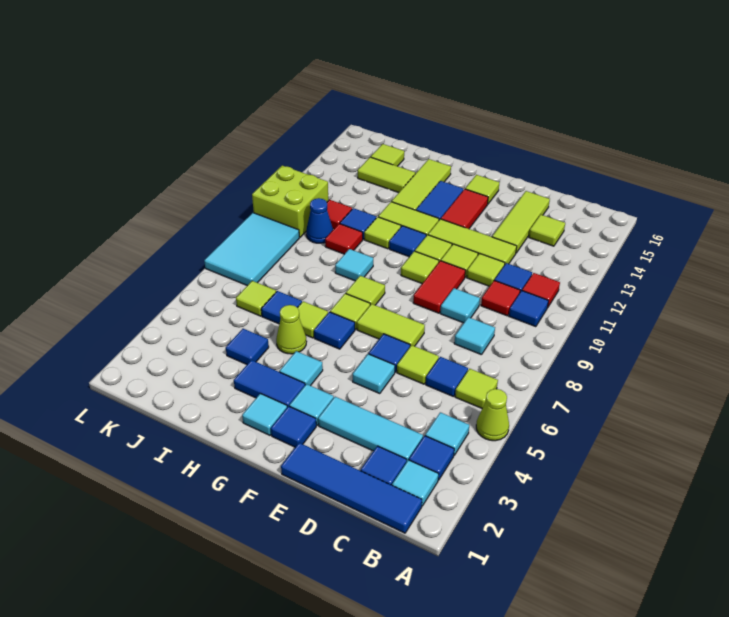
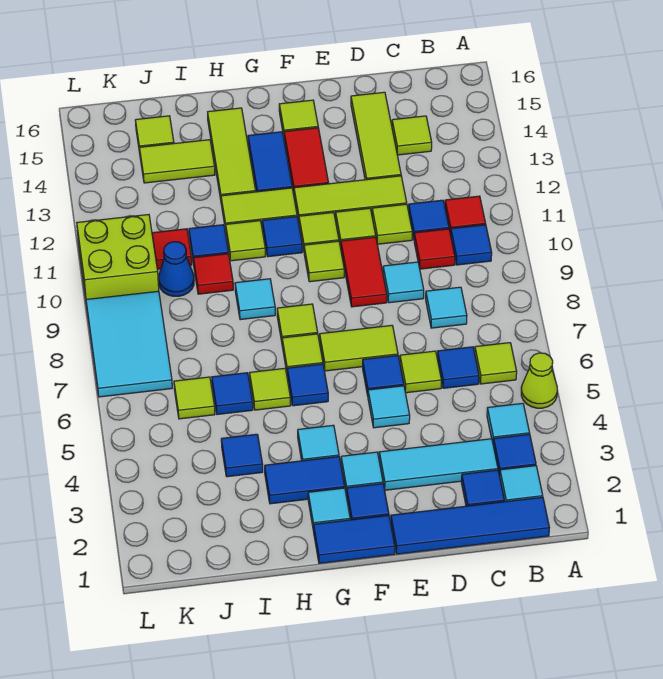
none -> blue tile F1:G1 level 1
lime cone H5 level 1 -> none

